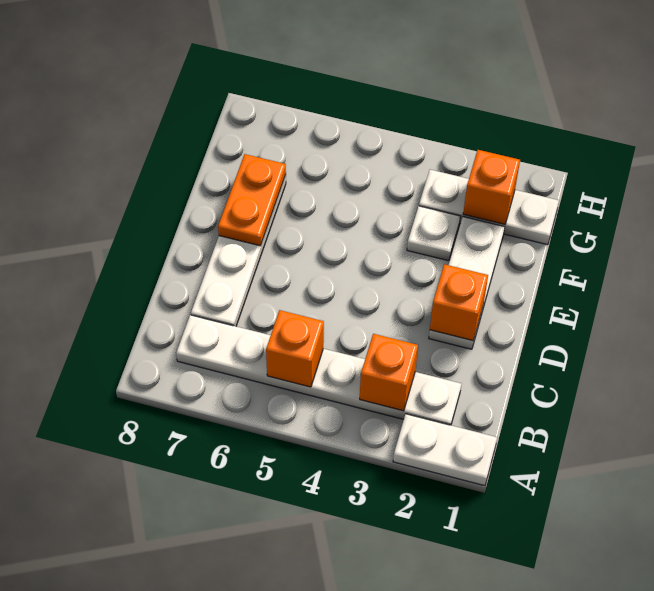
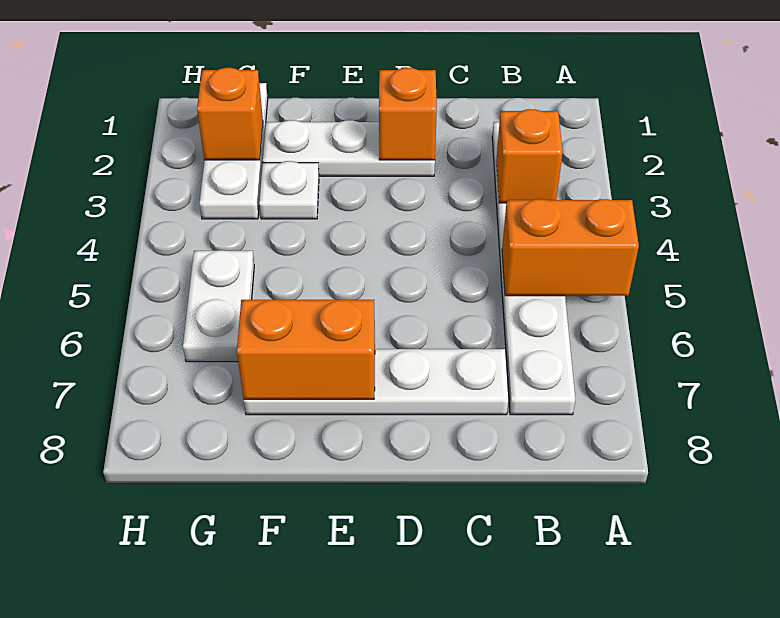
white plate A1:A2 level 1 -> white plate G5:G6 level 1
orange brick B5 level 2 -> orange brick A5:B5 level 2
orange plate E7:F7 level 2 -> orange brick E7:F7 level 2

